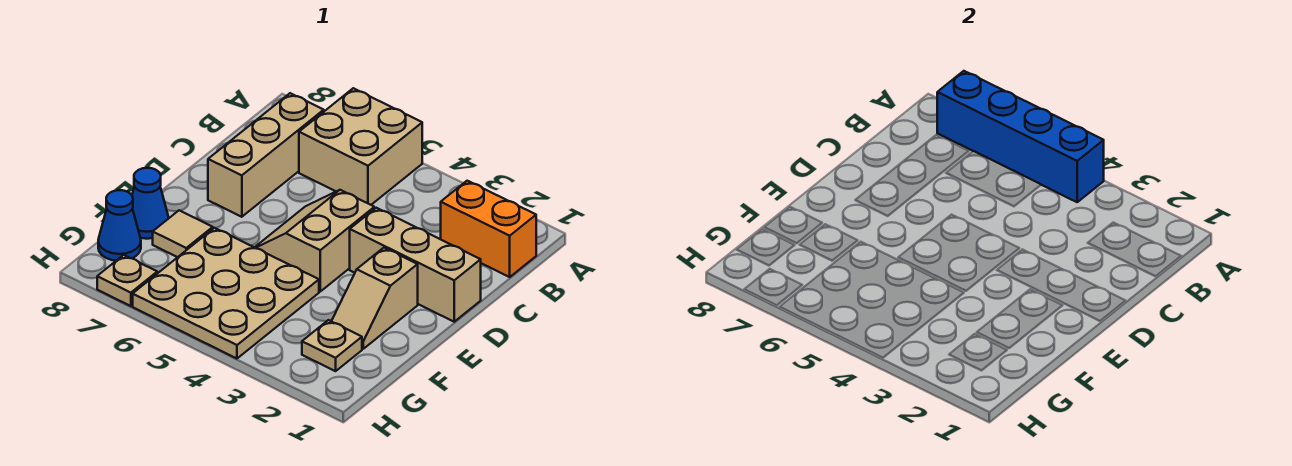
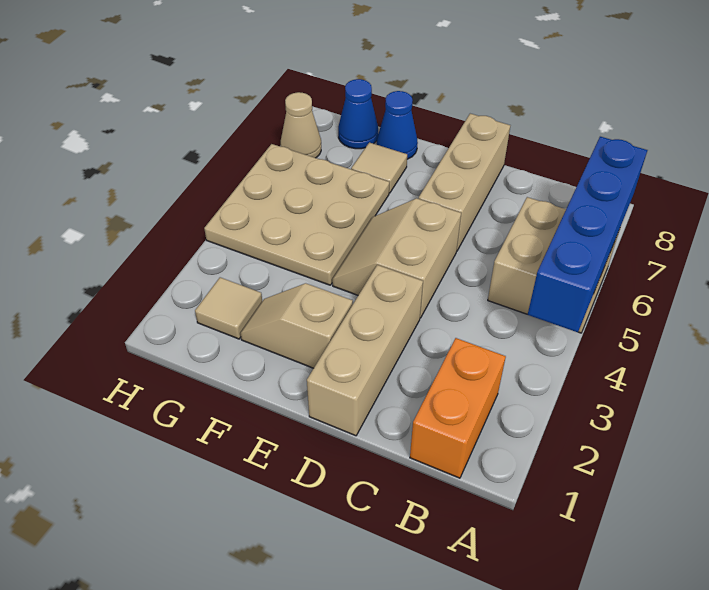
tan brick B7:D7 level 1 -> tan brick D6:D8 level 1
tan slope D4:E5 level 1 top 4 -> tan slope D4:E5 level 1 top D
tan plate G2 level 1 -> tan tile G2 level 1
tan plate H7 level 1 -> tan cone H7 level 1

